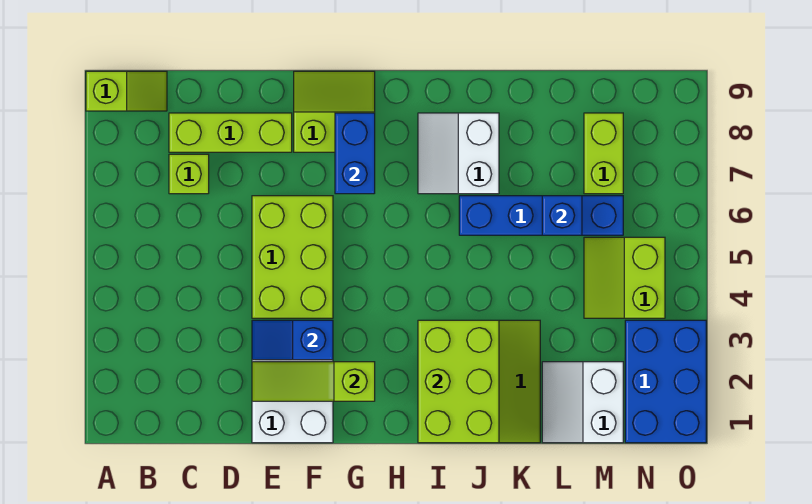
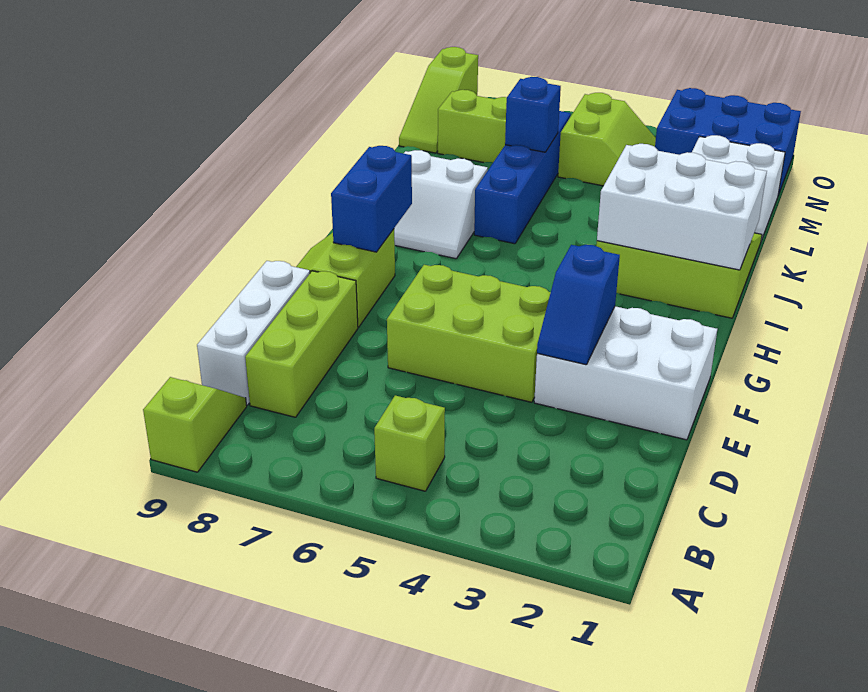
lime brick C7 level 1 -> lime brick B5 level 1
none -> white brick C9:E9 level 1
lime slope E2:G2 level 2 top G -> lime slope M9:O9 level 1 top O
blue brick G7:G8 level 2 -> blue brick G8:H8 level 2
lime brick I1:J3 level 2 -> white brick I1:J3 level 2
lime slope M4:N5 level 1 top N -> lime slope M4:N5 level 1 top 5

